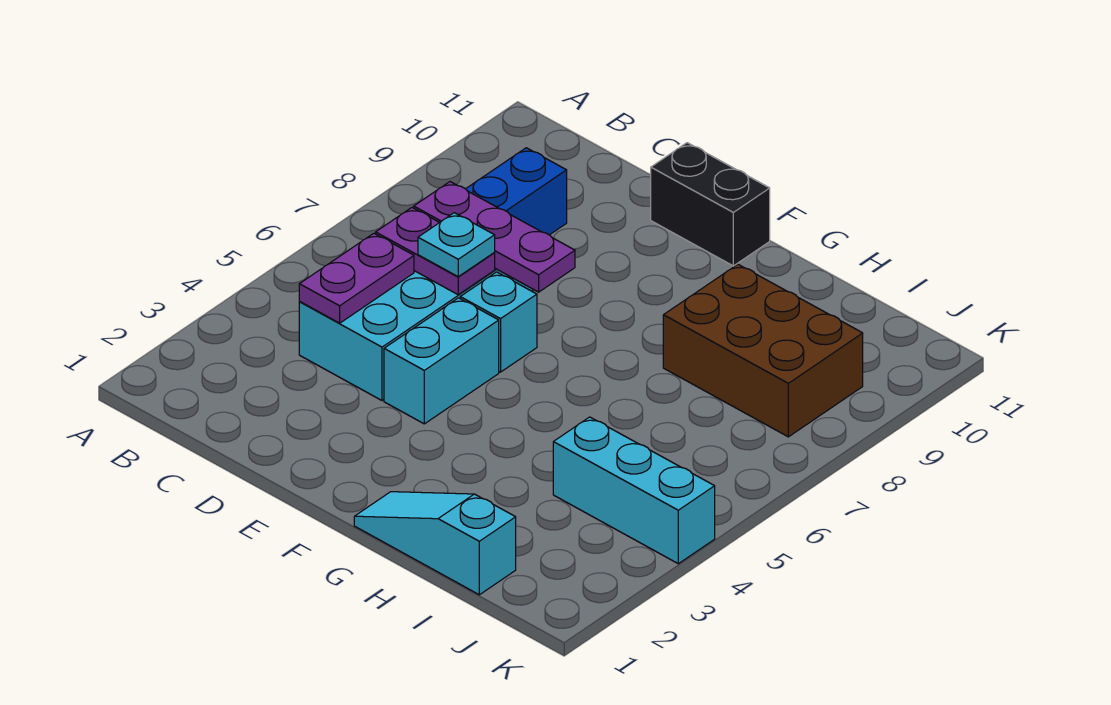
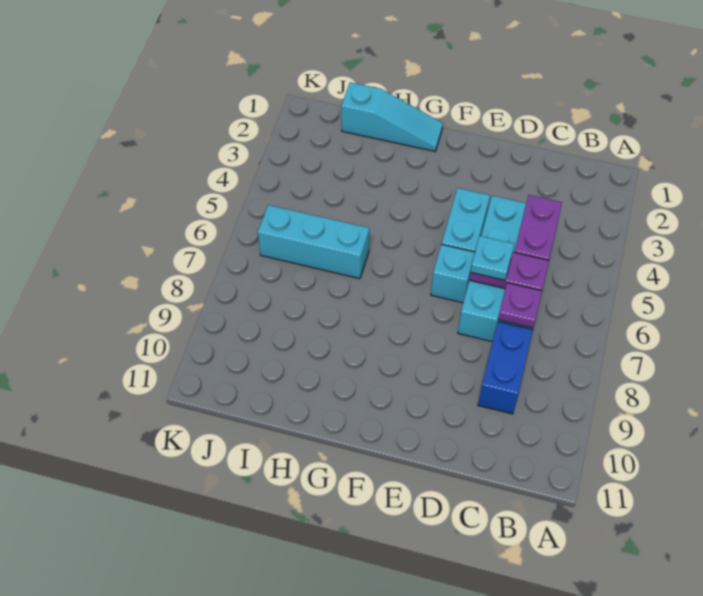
purple plate C7:E7 level 2 -> purple plate C7 level 2
black brick E11:F11 level 1 -> none
brown brick H8:J9 level 1 -> none
cyan brick I4:K4 level 1 -> cyan brick H6:J6 level 1

